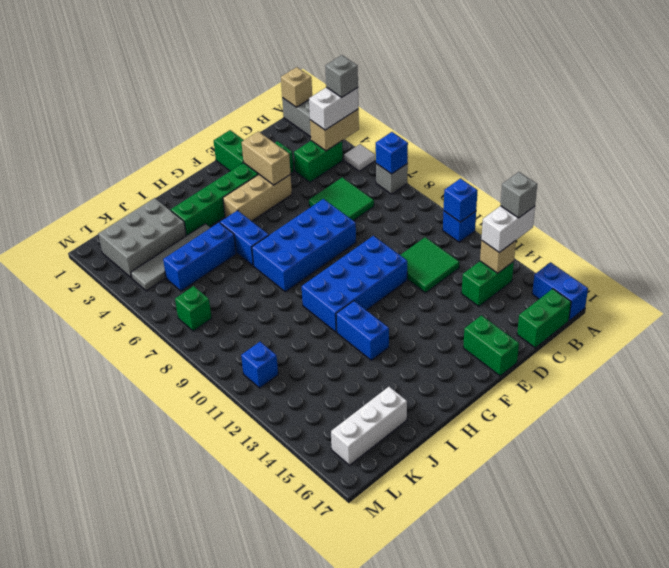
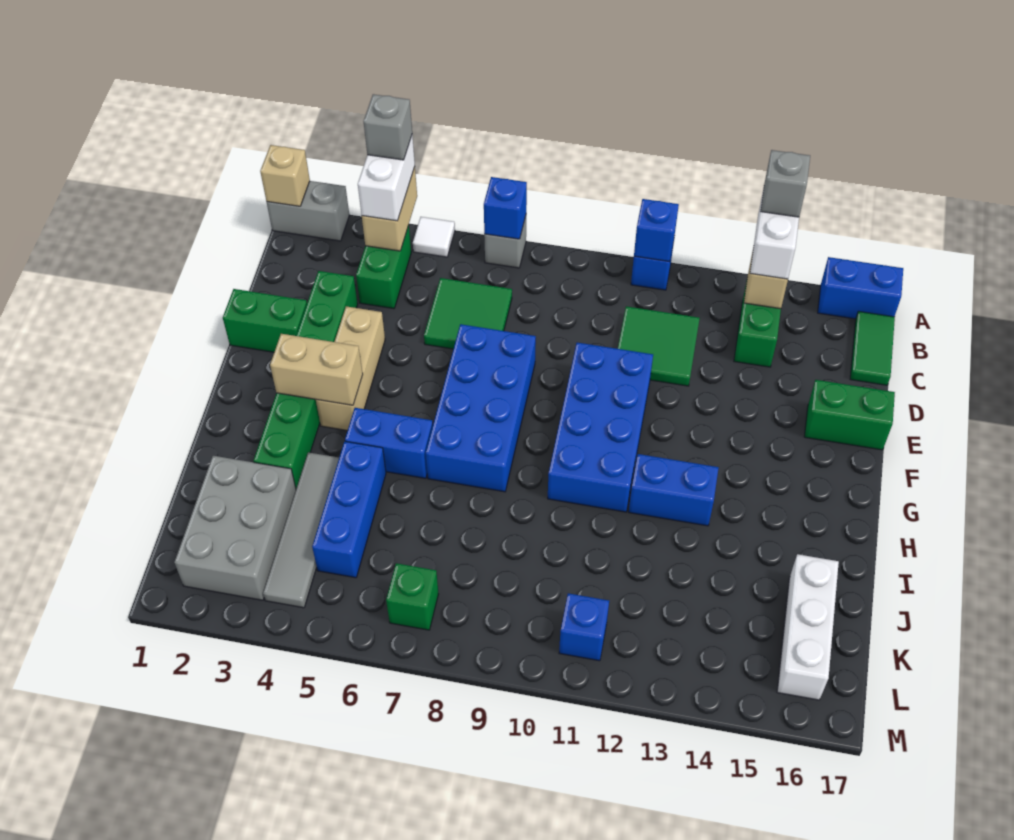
green brick B17:C17 level 1 -> green tile B17:C17 level 1
tan brick E3:E4 level 2 -> tan brick G3:G4 level 2

